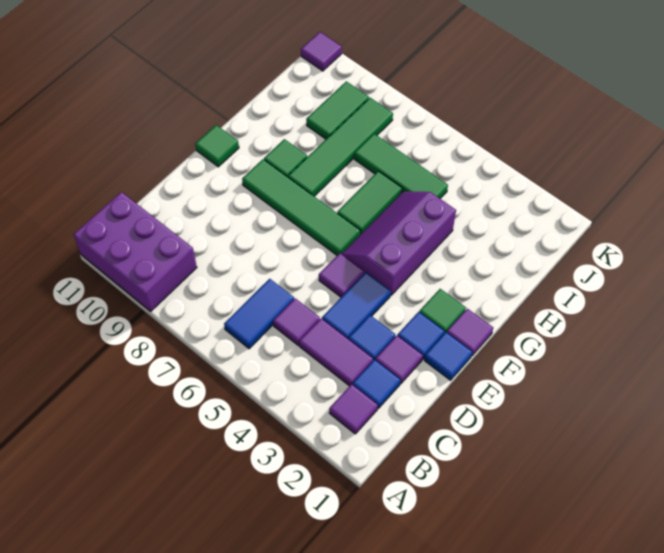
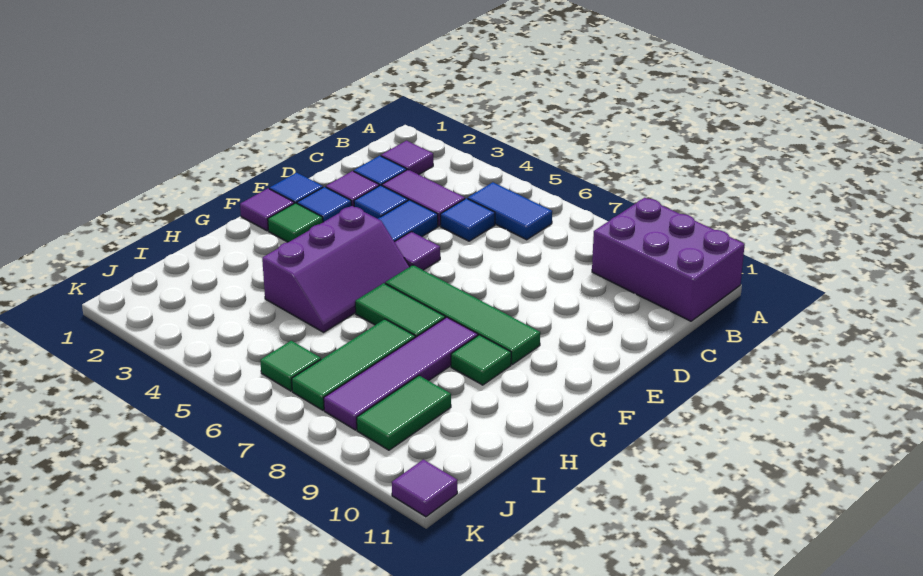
blue tile B6:C6 level 1 -> blue tile B5:B6 level 1
purple tile C5 level 1 -> blue tile C5 level 1
green tile F11 level 1 -> green tile J6 level 1
green tile G6:H6 level 1 -> green tile G6:G7 level 1
green tile G8:J8 level 1 -> purple tile G8:J8 level 1
green tile I5:I7 level 1 -> green tile H7:J7 level 1

